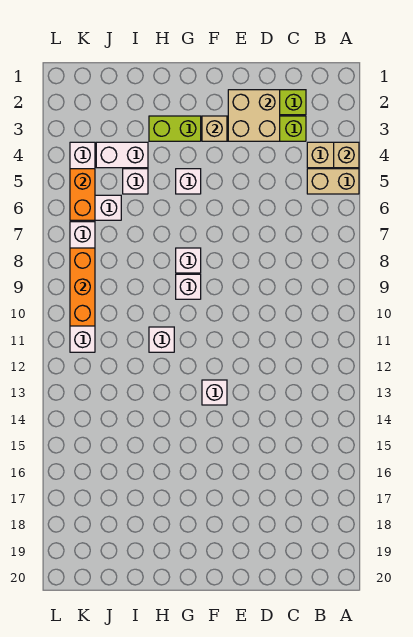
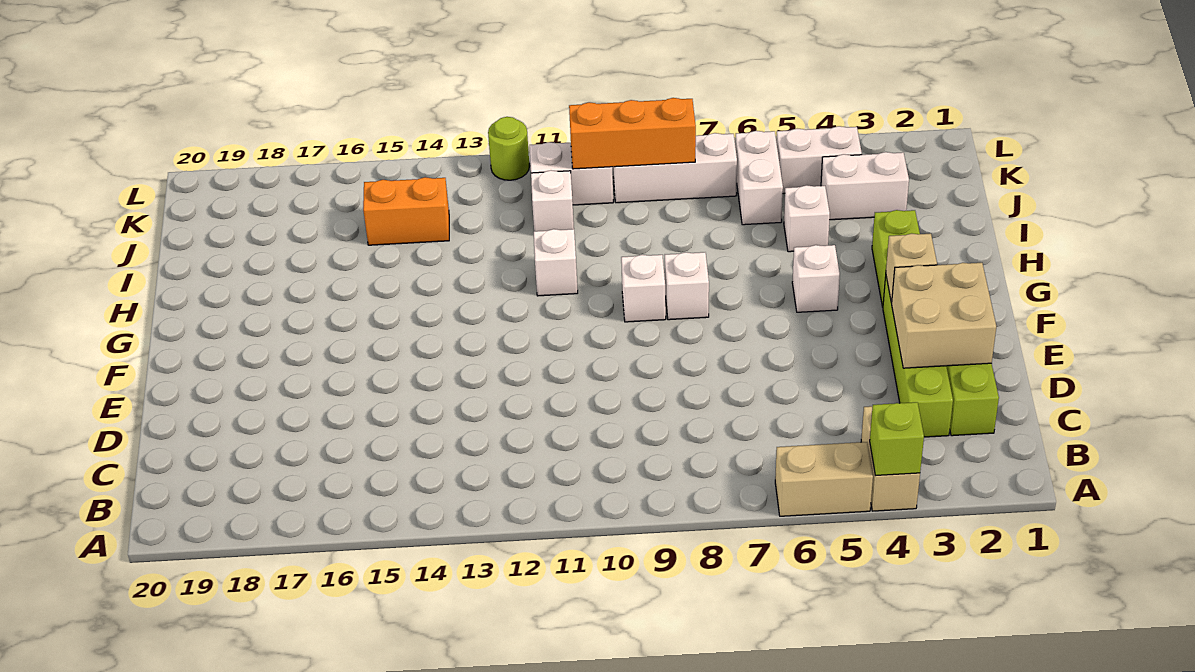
tan brick A4 level 2 -> lime brick A4 level 2
tan brick A5:B5 level 1 -> tan brick A5:A6 level 1
white brick F13 level 1 -> white brick J11 level 1
white brick I4:J4 level 1 -> white brick J3:J4 level 1
orange brick K5:K6 level 2 -> orange brick J14:J15 level 1
none -> lime round brick L12 level 1

